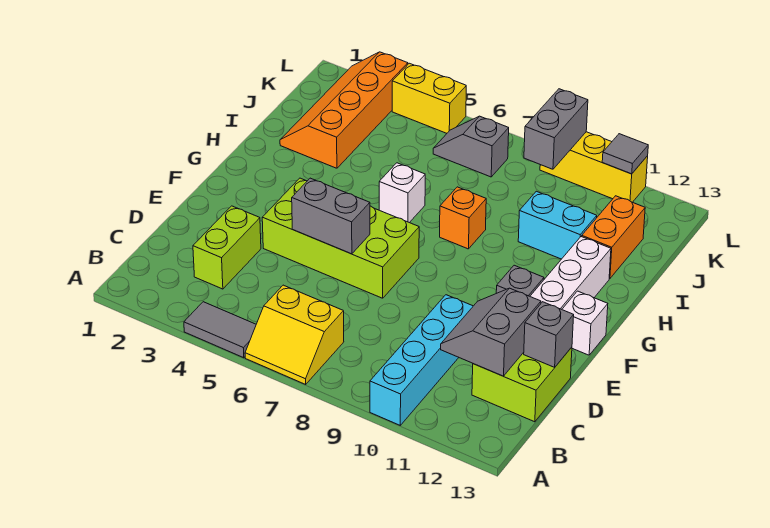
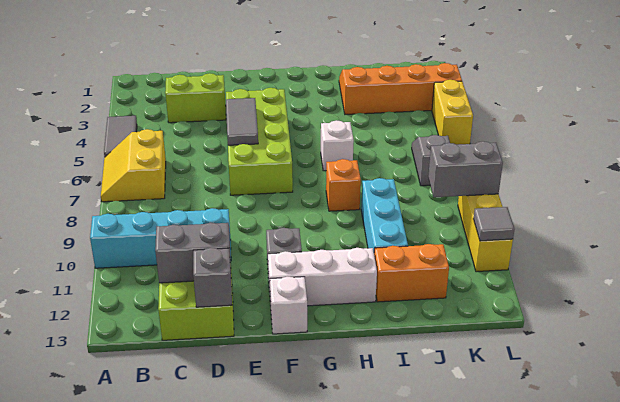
grey brick E5:E6 level 2 -> grey tile E5:E6 level 2
cyan brick I10:I11 level 1 -> cyan brick I9:I11 level 1

